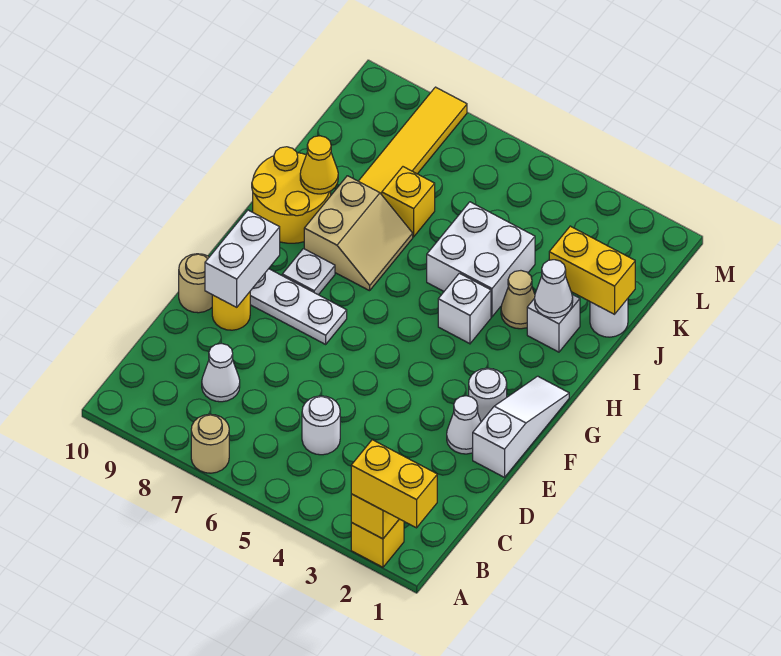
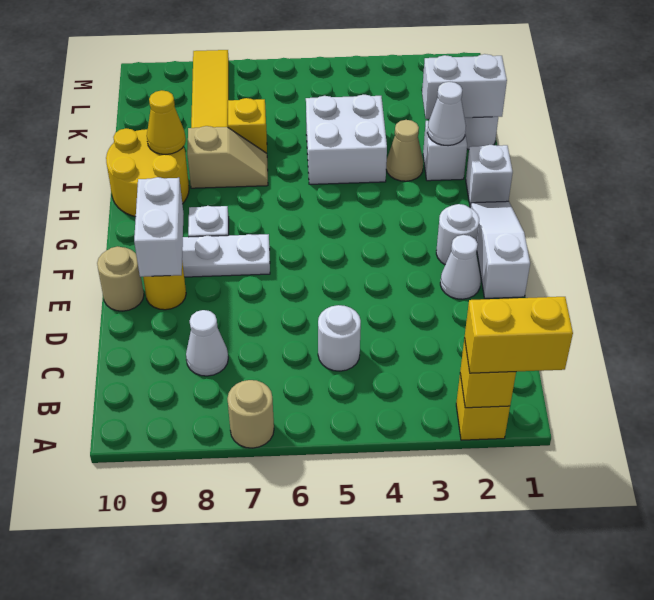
white brick H4 level 1 -> white brick H1 level 1
tan slope H7:I8 level 1 top 8 -> tan slope I7:I8 level 1 top 8
yellow brick J1:J2 level 2 -> white brick J1:J2 level 2

